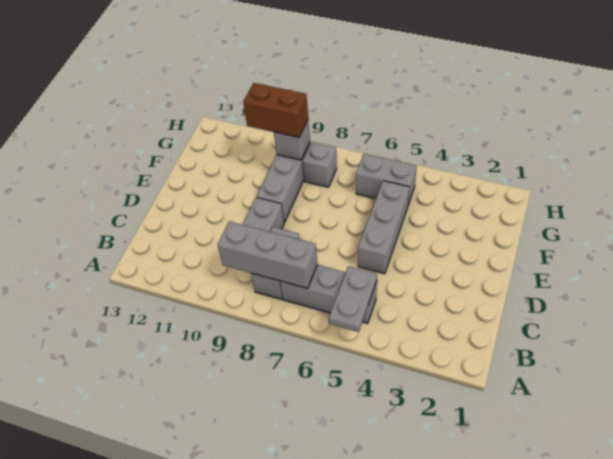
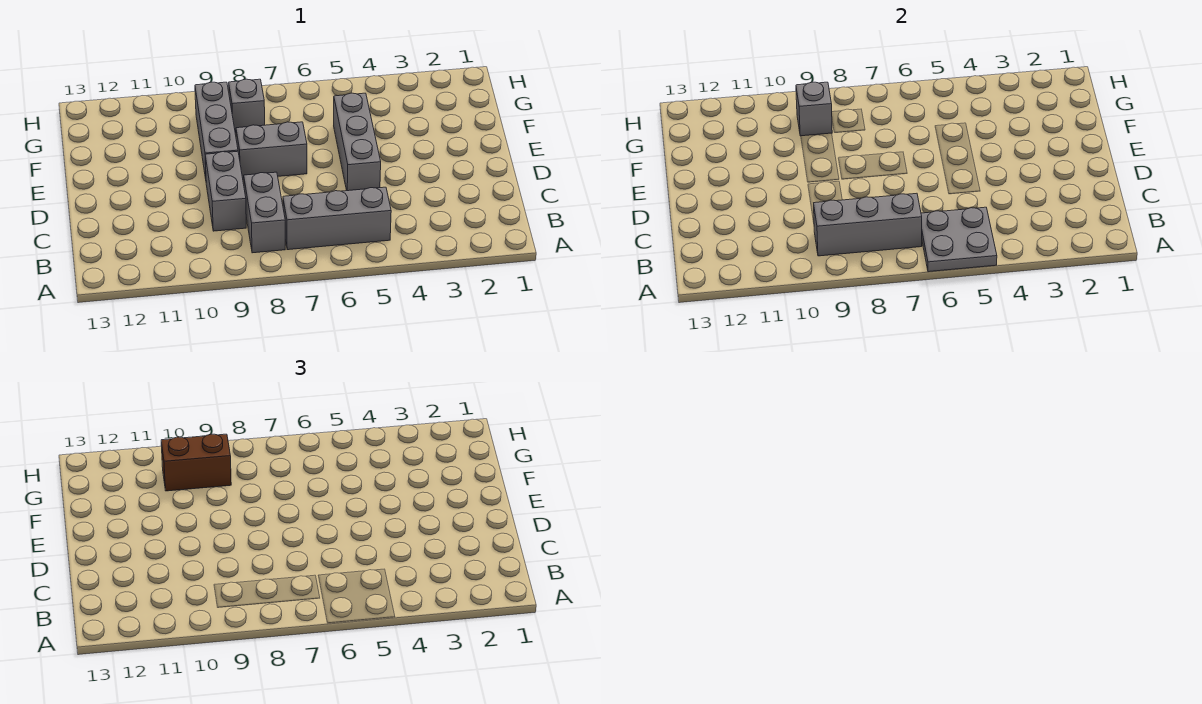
grey plate A5:B5 level 2 -> grey plate A5:B6 level 2
grey brick G5:G6 level 1 -> grey brick E7:E8 level 1

